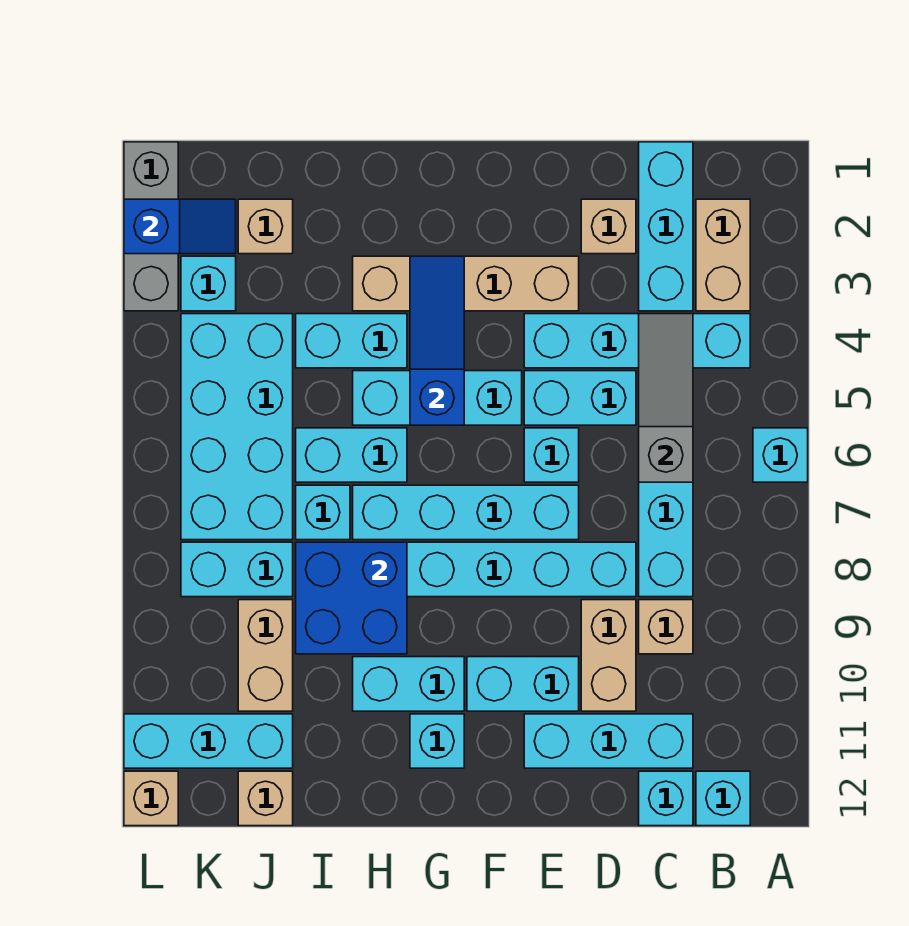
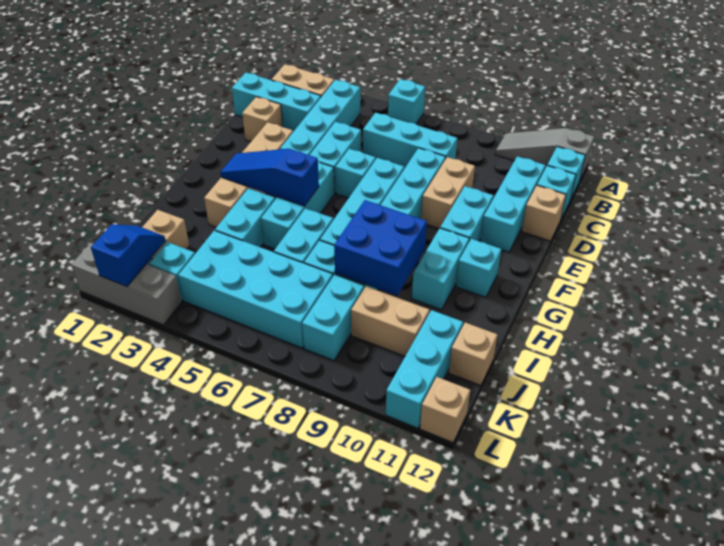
grey slope C4:C6 level 2 top 6 -> grey slope A10:A12 level 1 top 12
tan brick C9 level 1 -> tan brick D12 level 1
tan brick D9:D10 level 1 -> tan brick D9:E9 level 1

